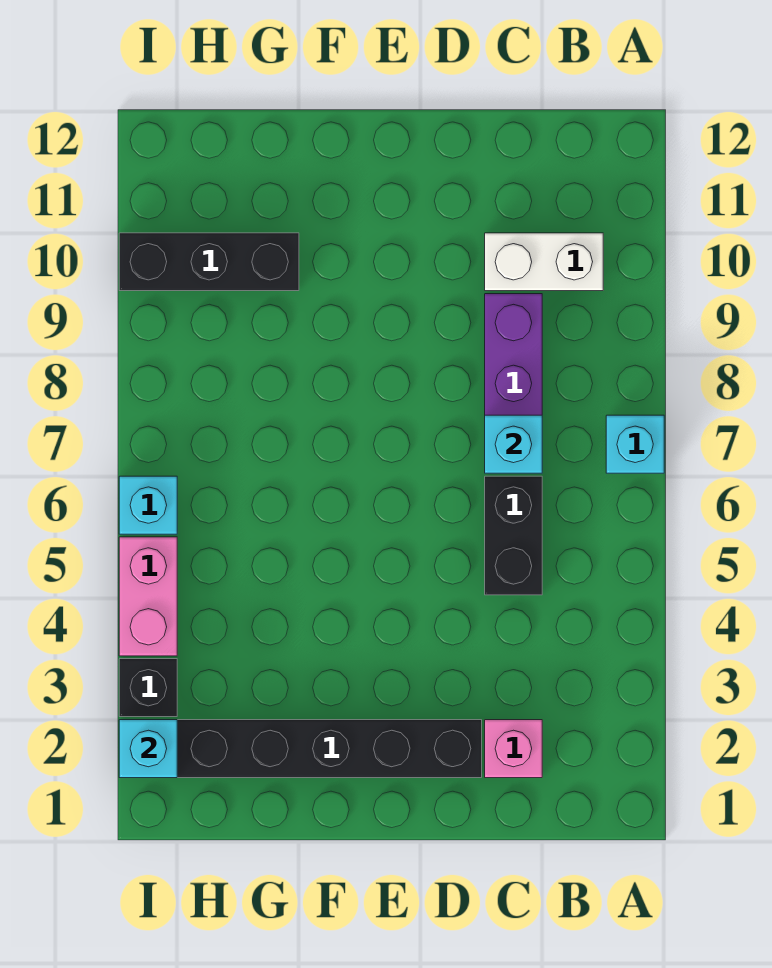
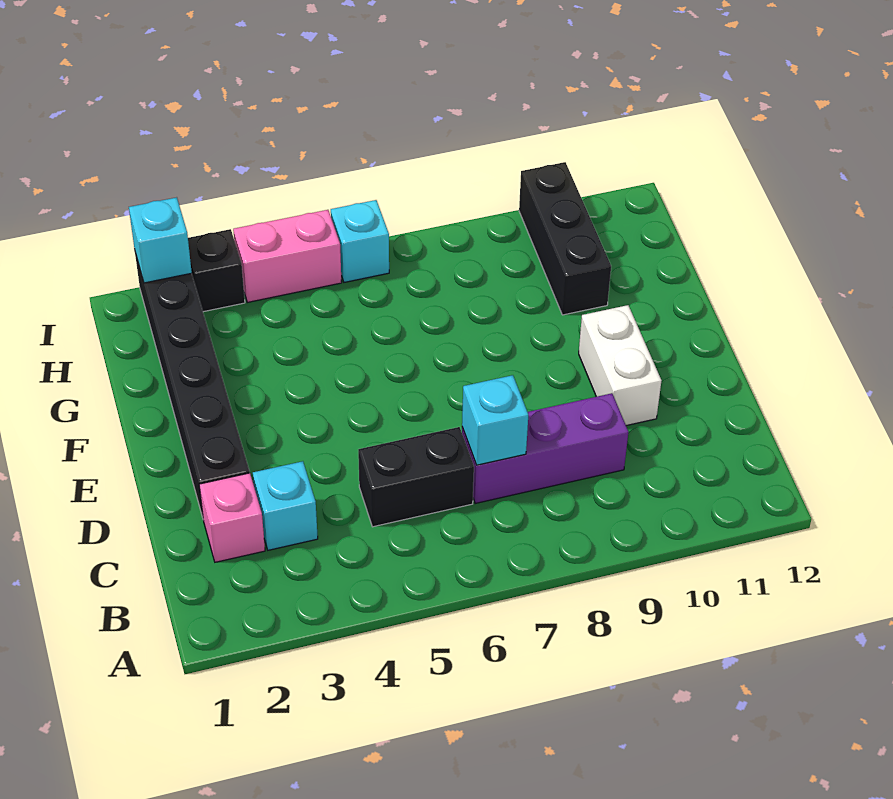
cyan brick A7 level 1 -> cyan brick C3 level 1
white brick B10:C10 level 1 -> white brick D10:E10 level 1

